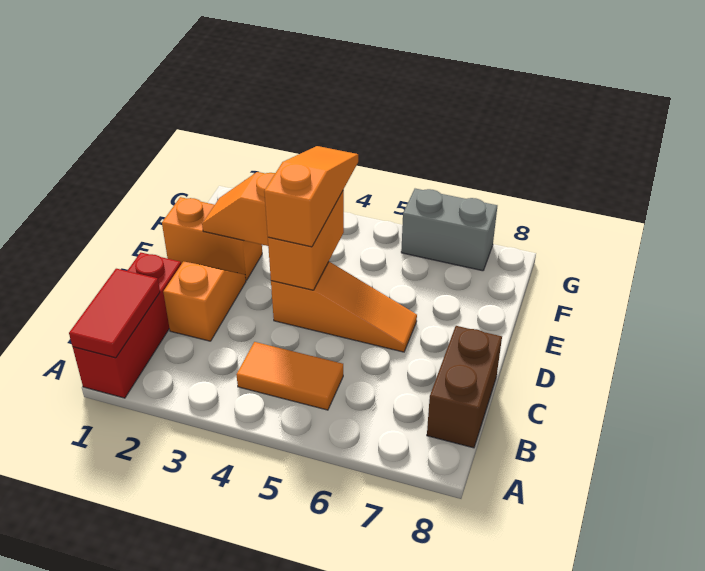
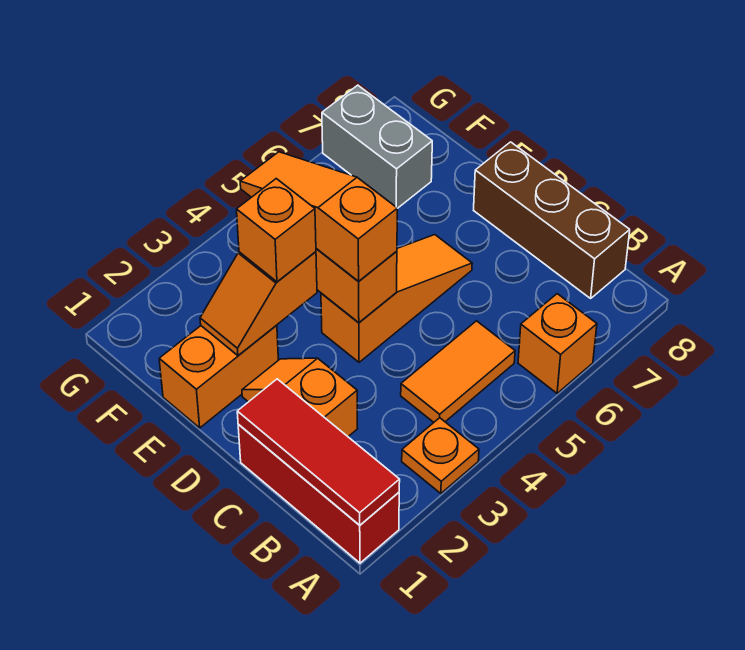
red tile A1:B1 level 2 -> red tile A1:C1 level 2
none -> orange plate A3 level 1
none -> orange brick A6 level 1
brown brick B8:C8 level 1 -> brown brick B8:D8 level 1
none -> orange brick E3 level 3
grey brick G6:G7 level 1 -> grey brick F7:G7 level 1

